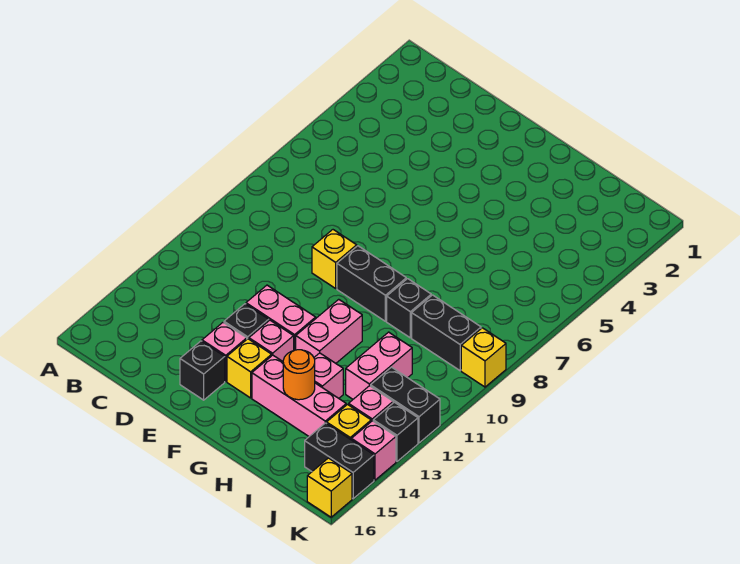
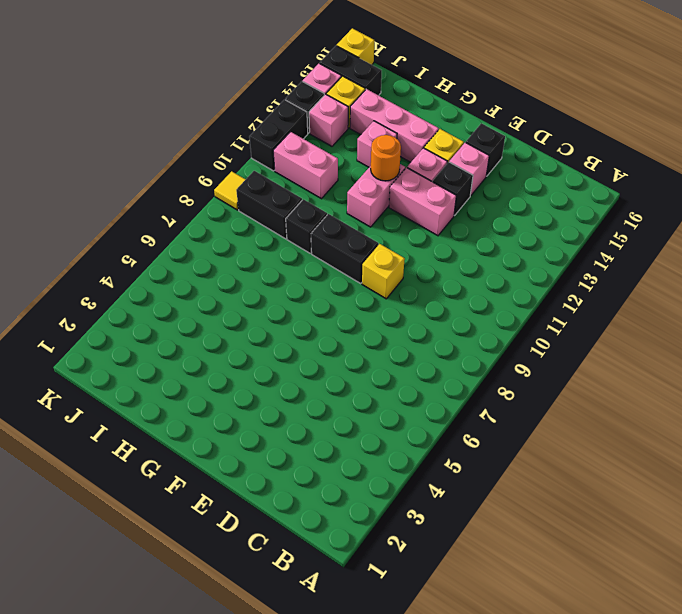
orange round brick H14 level 2 -> orange round brick G12 level 2
pink brick I11:I12 level 1 -> pink brick I11:J11 level 1
black brick J12:K12 level 1 -> black brick K11:K12 level 1
yellow brick K9 level 1 -> yellow tile K9 level 1

